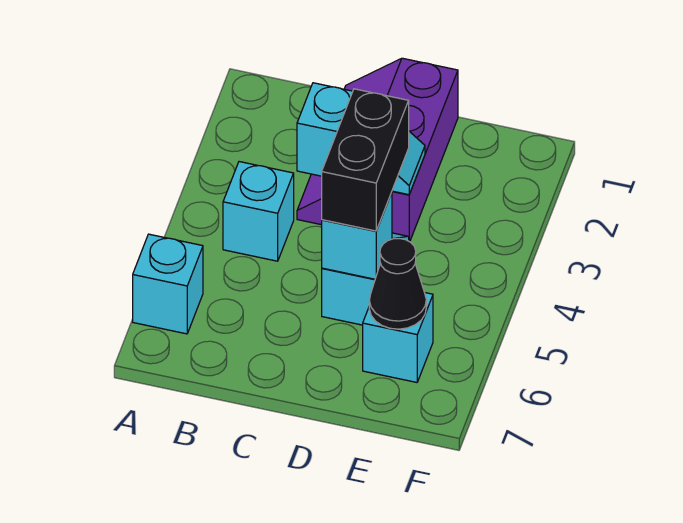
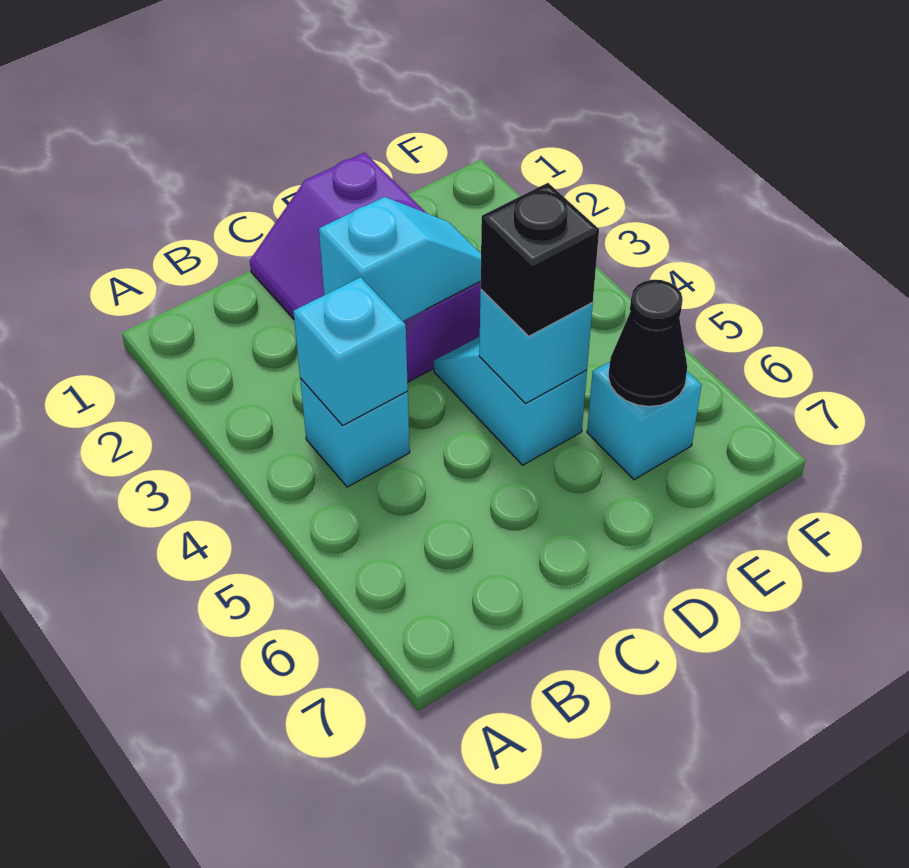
cyan brick A6 level 1 -> cyan brick B4 level 2
black brick D4:D5 level 3 -> black brick D5 level 3

